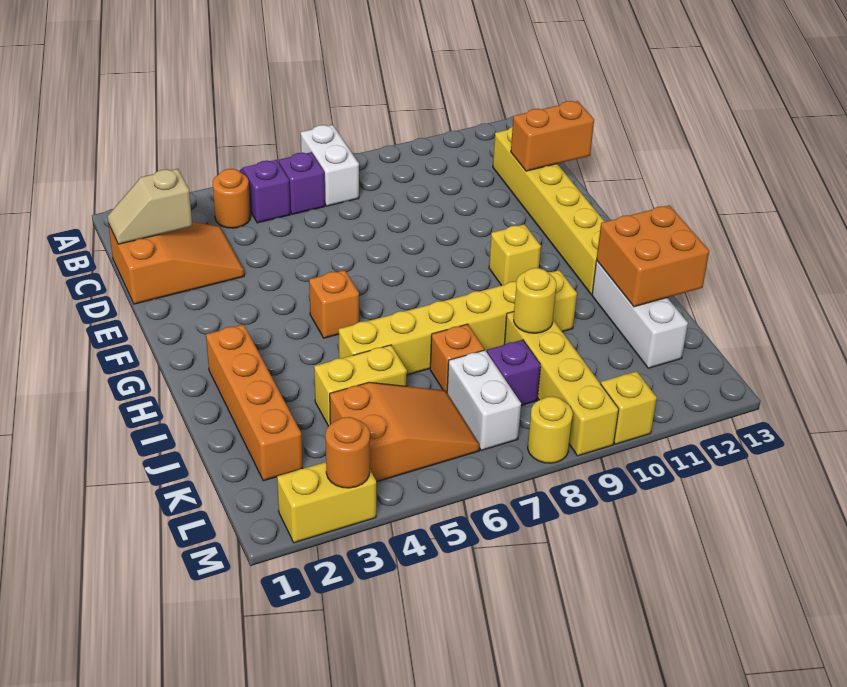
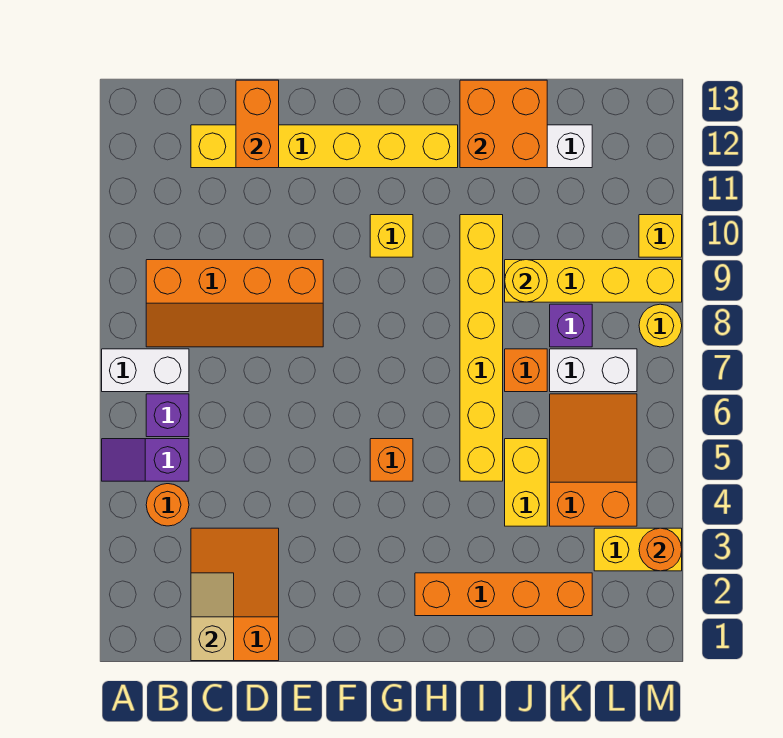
none -> orange slope B8:E9 level 1 top 9
tan slope C1:C2 level 2 top 2 -> tan slope C1:C2 level 2 top 1
yellow brick M2:M3 level 1 -> yellow brick L3:M3 level 1

